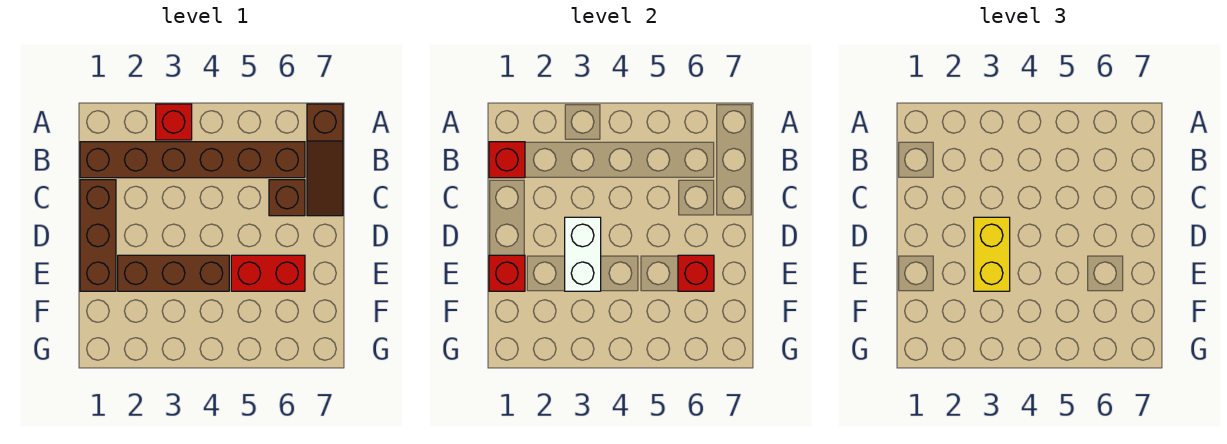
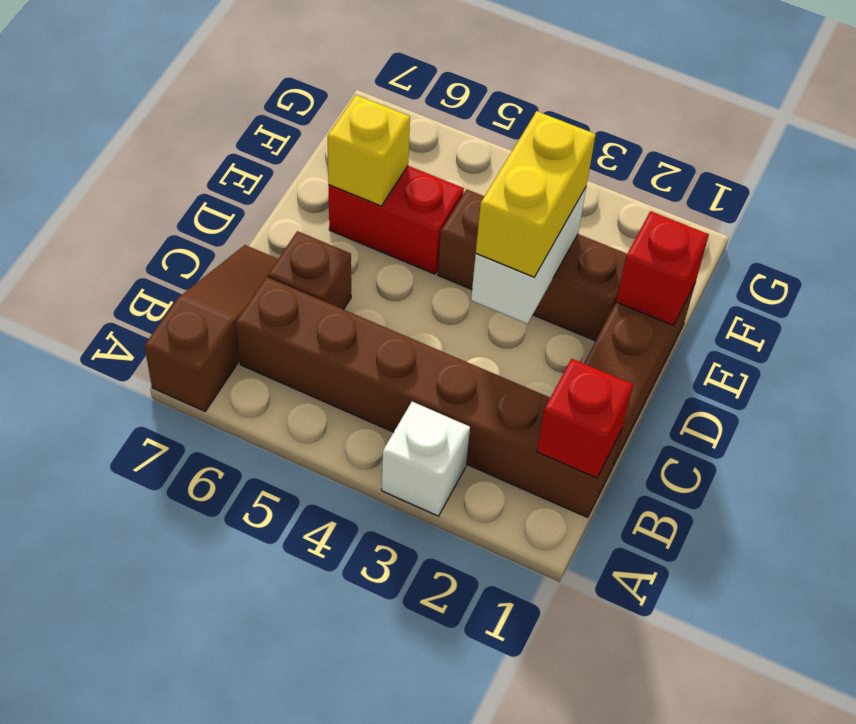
red brick A3 level 1 -> white brick A3 level 1
red brick E6 level 2 -> yellow brick E6 level 2

